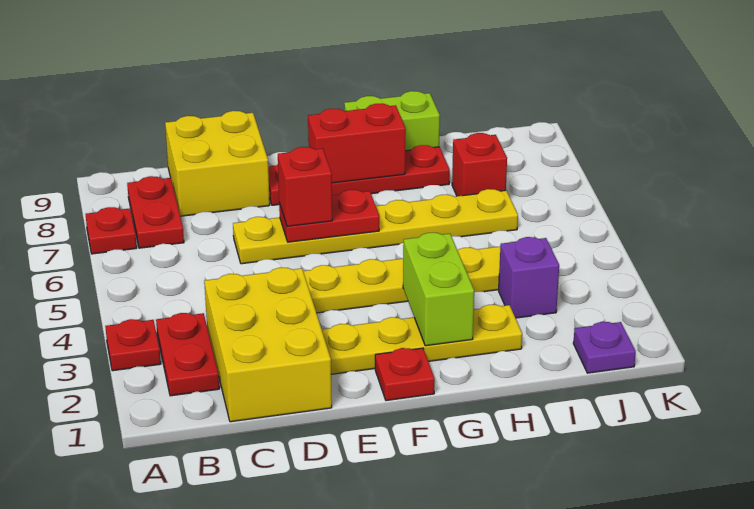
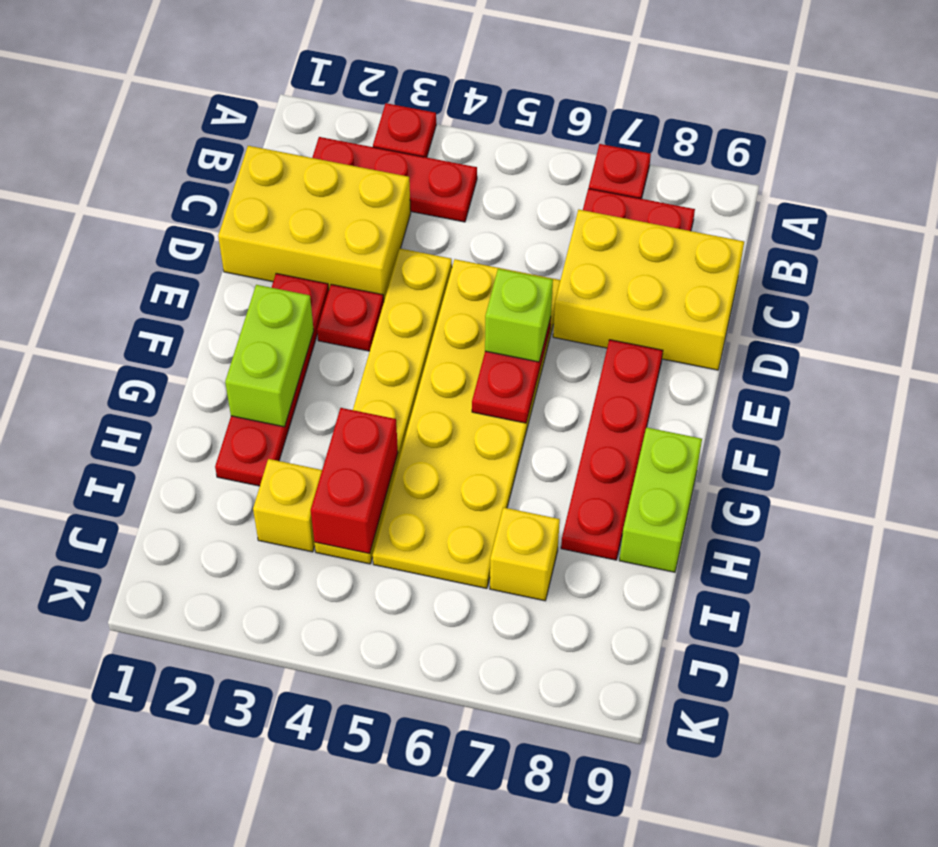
red plate B2:B3 level 1 -> red plate B2:B4 level 1
yellow brick C8:D9 level 1 -> yellow brick C7:D9 level 1
yellow plate D6:I6 level 1 -> yellow plate D5:I6 level 1
yellow plate E2:H2 level 1 -> red plate E2:H2 level 1
red brick E6 level 3 -> lime brick E6 level 3
red plate F1 level 1 -> red plate E3 level 1
red brick F8:G8 level 2 -> red brick H4:I4 level 2
lime brick G2:G3 level 2 -> lime brick F2:G2 level 2
purple brick I3 level 1 -> yellow brick I3 level 1
red brick I7 level 1 -> yellow brick I7 level 1
purple plate J1 level 1 -> none

